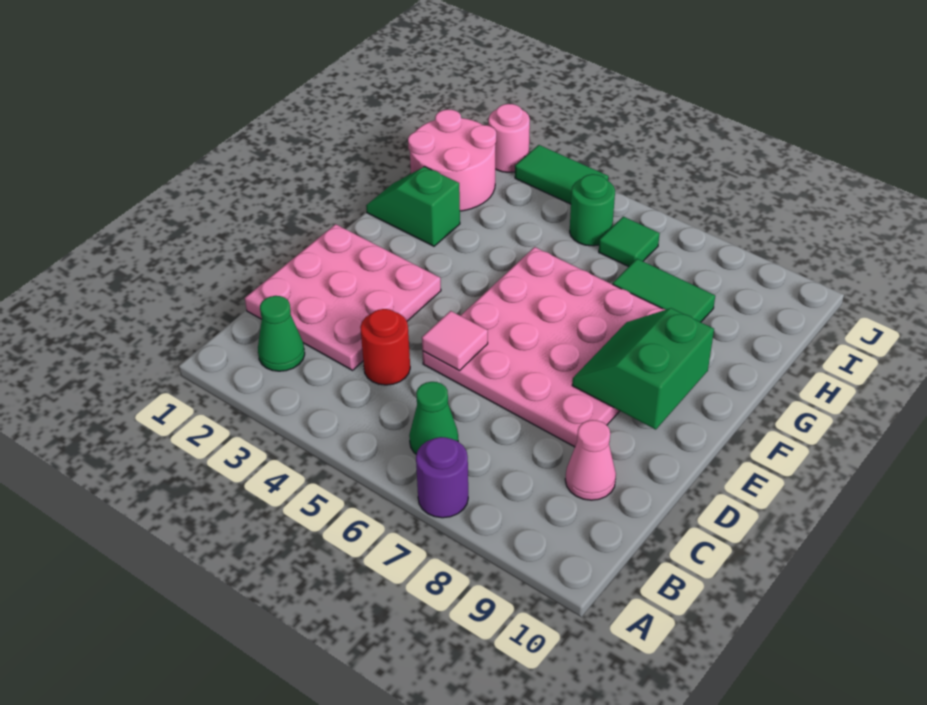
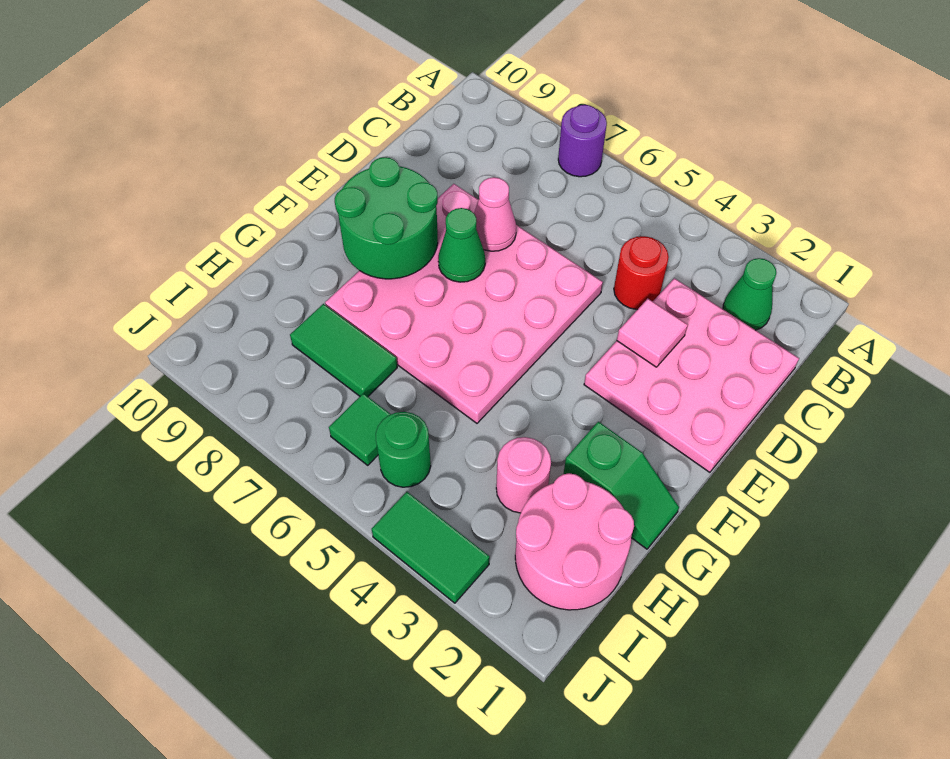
green cone B6 level 1 -> green cone E7 level 2
pink cone C9 level 1 -> pink cone D7 level 2
pink tile D5 level 2 -> pink tile D3 level 2
green slope E8:F9 level 2 top 9 -> green round brick E8:F9 level 2
pink round brick J2 level 1 -> pink round brick H3 level 1

